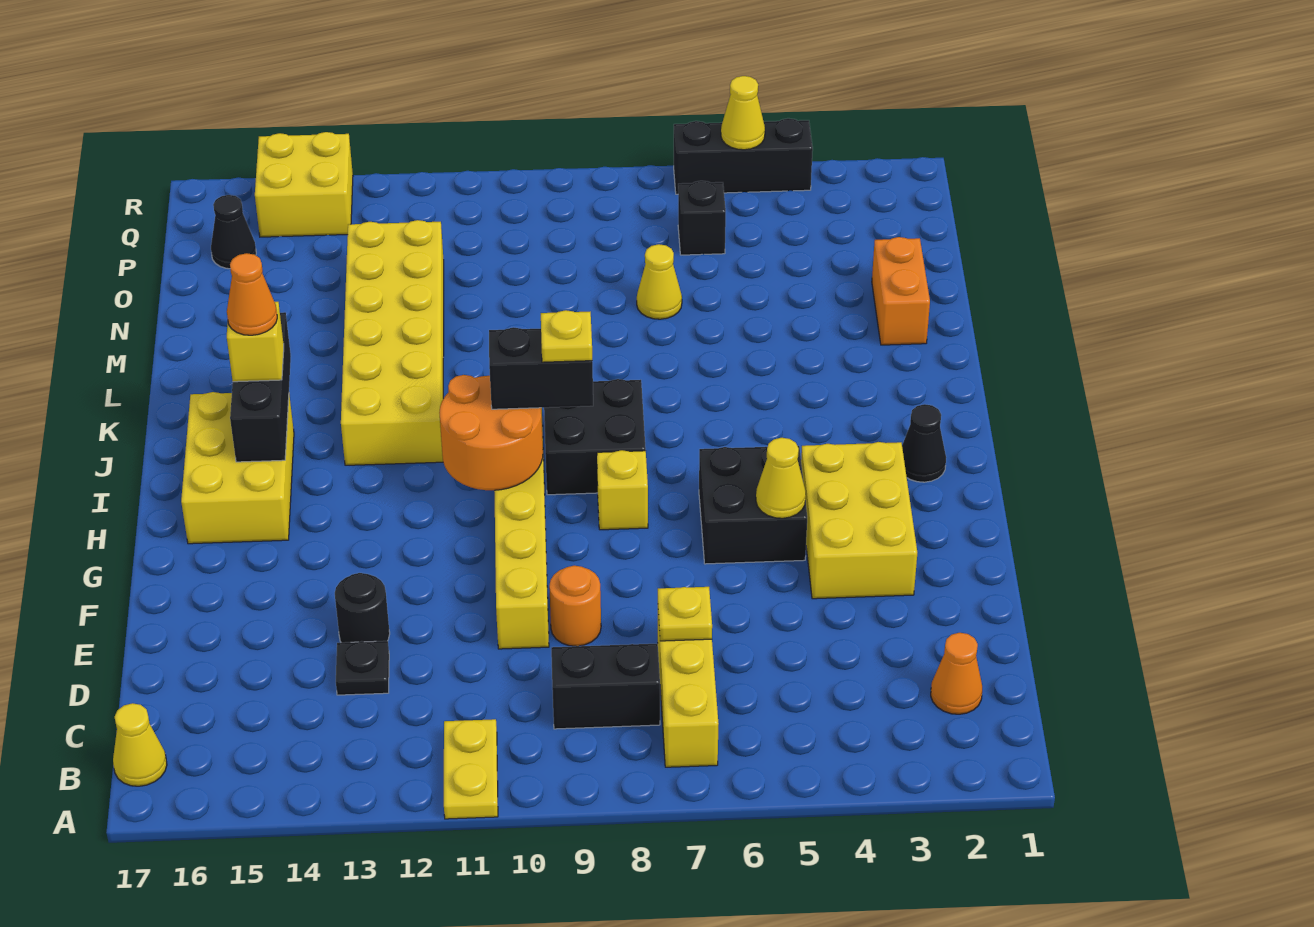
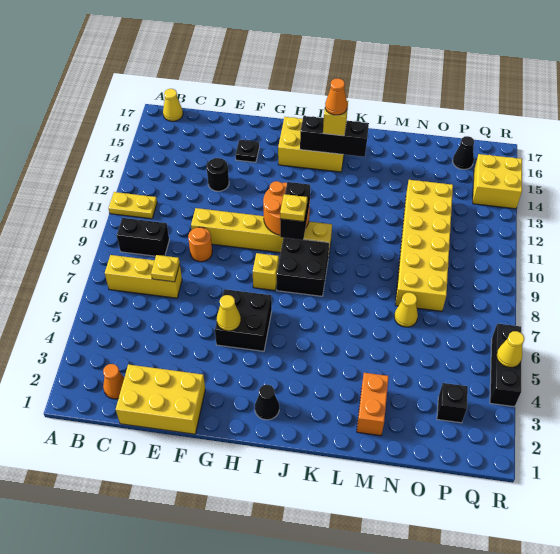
black brick C8:C9 level 1 -> black brick B9:C9 level 1
black plate D13 level 1 -> black plate F15 level 1
yellow brick F3:H4 level 1 -> yellow brick D1:F2 level 1
yellow brick J12:O13 level 1 -> yellow brick N8:O13 level 1
orange brick M2:N2 level 1 -> orange brick M2:M3 level 1
black brick P6 level 1 -> black brick P3 level 1

